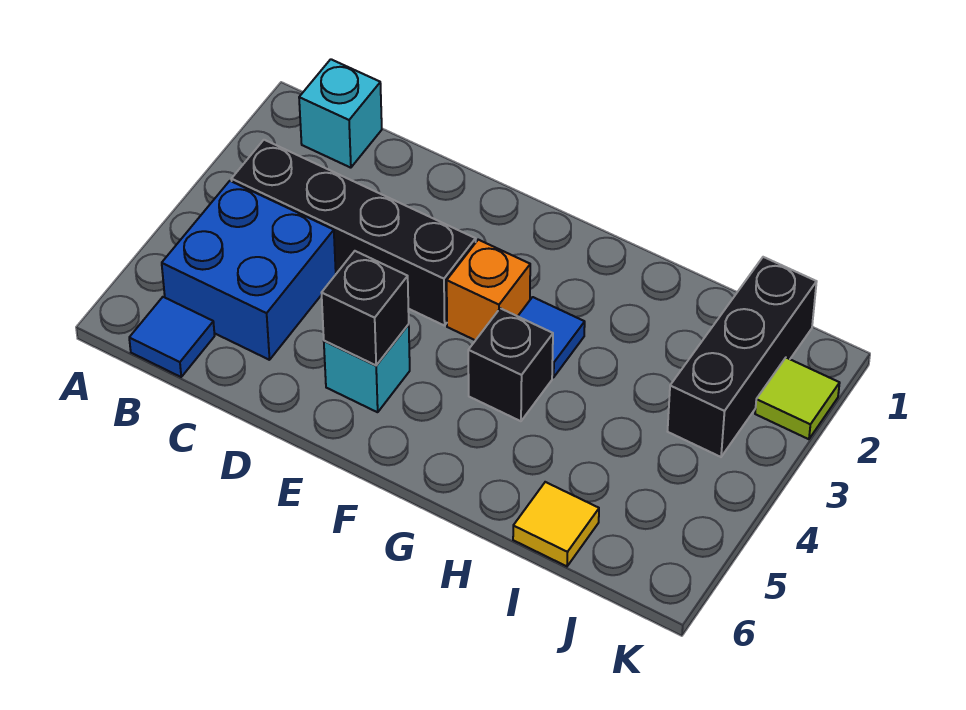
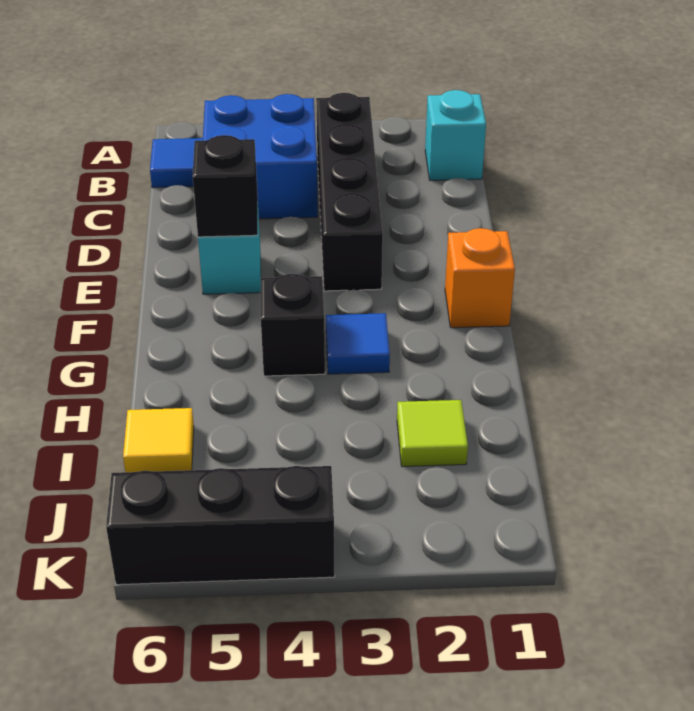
orange brick F3 level 1 -> orange brick F1 level 1
black brick J1:J3 level 1 -> black brick K4:K6 level 1
lime tile K2 level 1 -> lime tile I2 level 1

